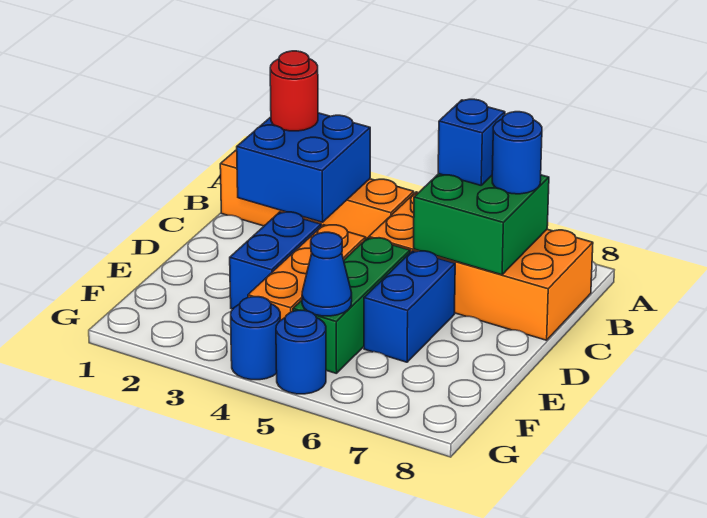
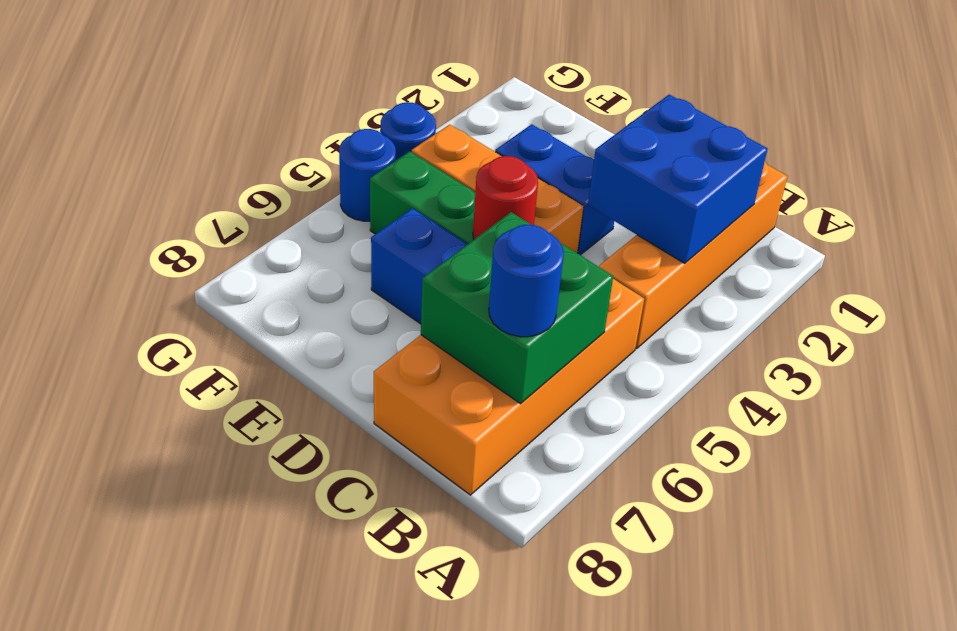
red round brick B2 level 3 -> red round brick D5 level 2
blue brick B6 level 3 -> none
blue cone F5 level 2 -> none

